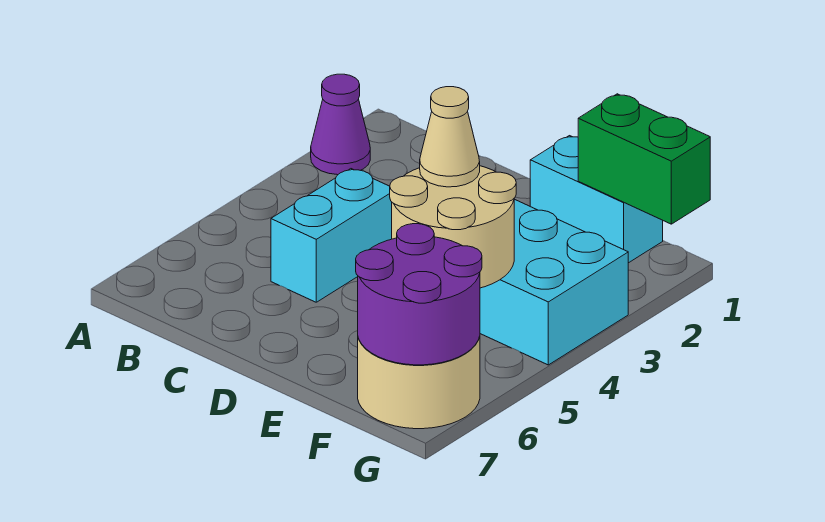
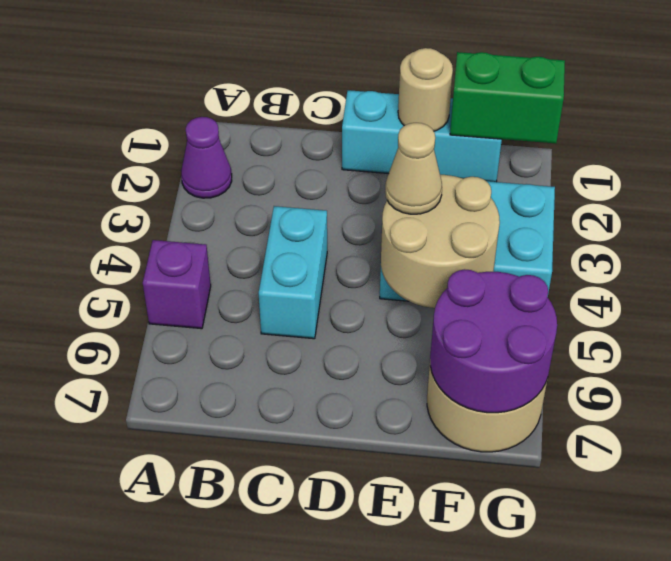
none -> purple brick A5 level 1
cyan brick E1:F1 level 1 -> cyan brick D1:F1 level 1
none -> tan round brick E1 level 2

